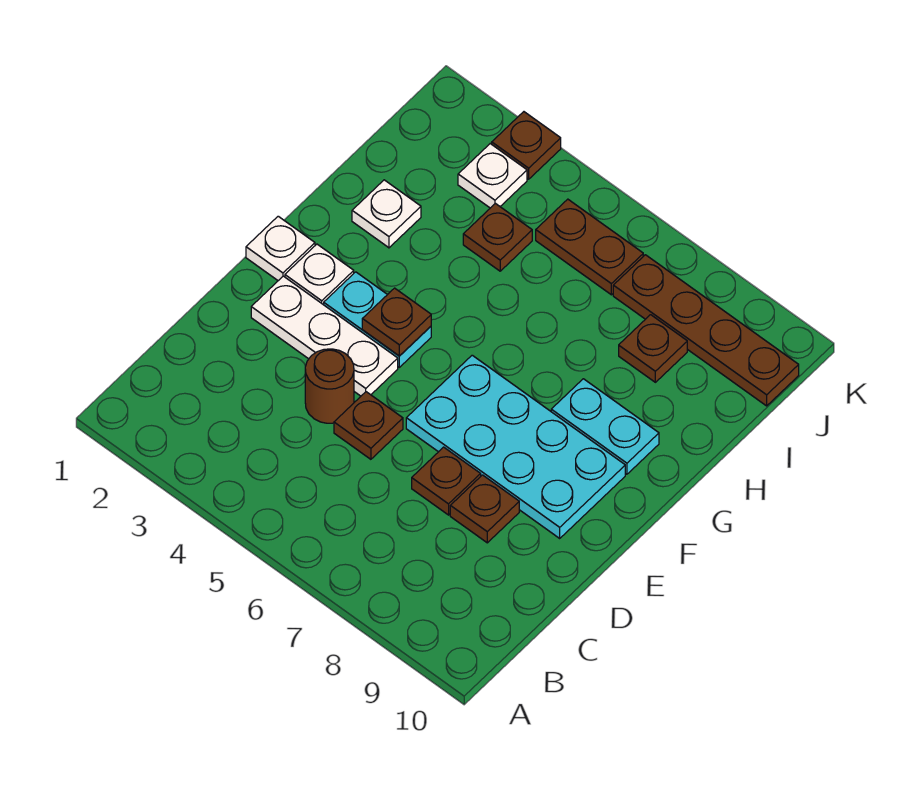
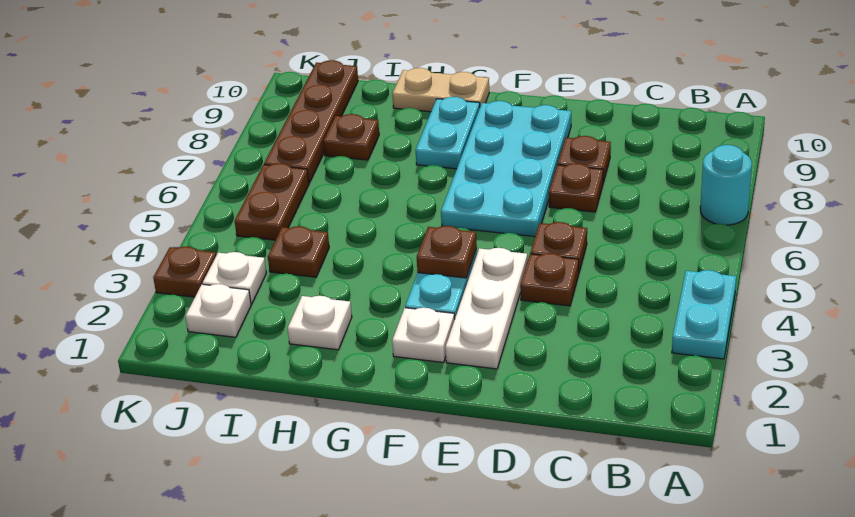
none -> cyan plate A3:A4 level 1
none -> cyan round brick A7 level 1
brown round brick D4 level 1 -> brown plate D4 level 1
white plate F1 level 1 -> white plate J2 level 1
none -> tan plate G10:H10 level 1

